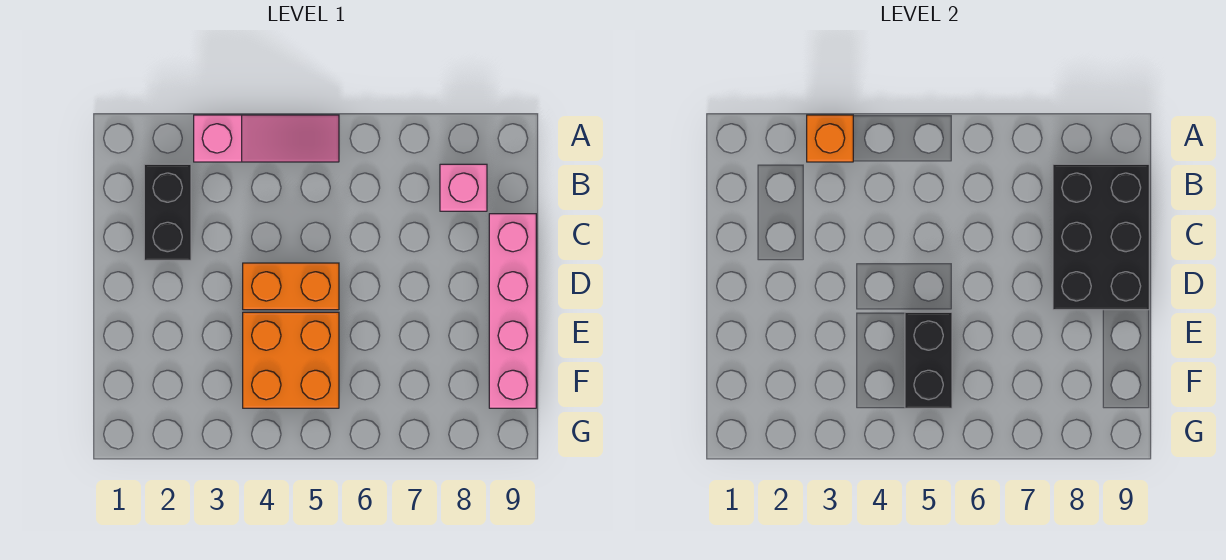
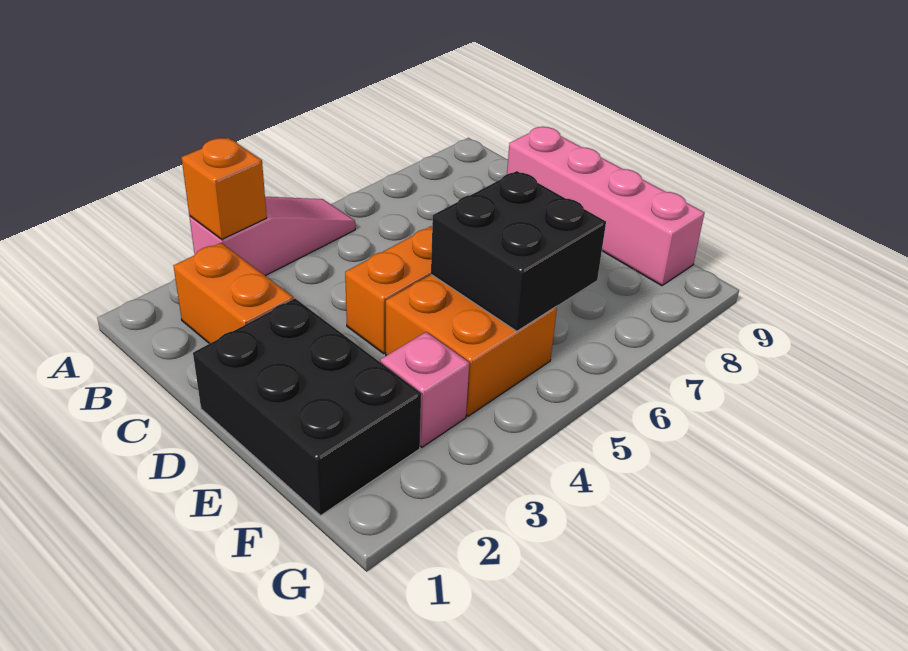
black brick B2:C2 level 1 -> orange brick B2:C2 level 1
pink brick B8 level 1 -> pink brick F3 level 1
black brick B8:D9 level 2 -> black brick D1:F2 level 1
black brick E5:F5 level 2 -> black brick E5:F6 level 2

